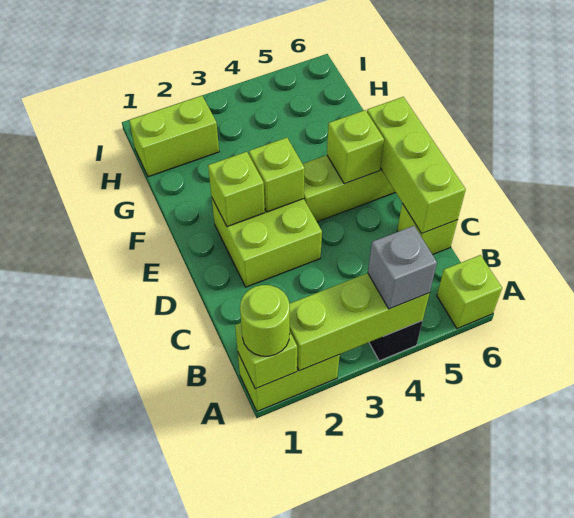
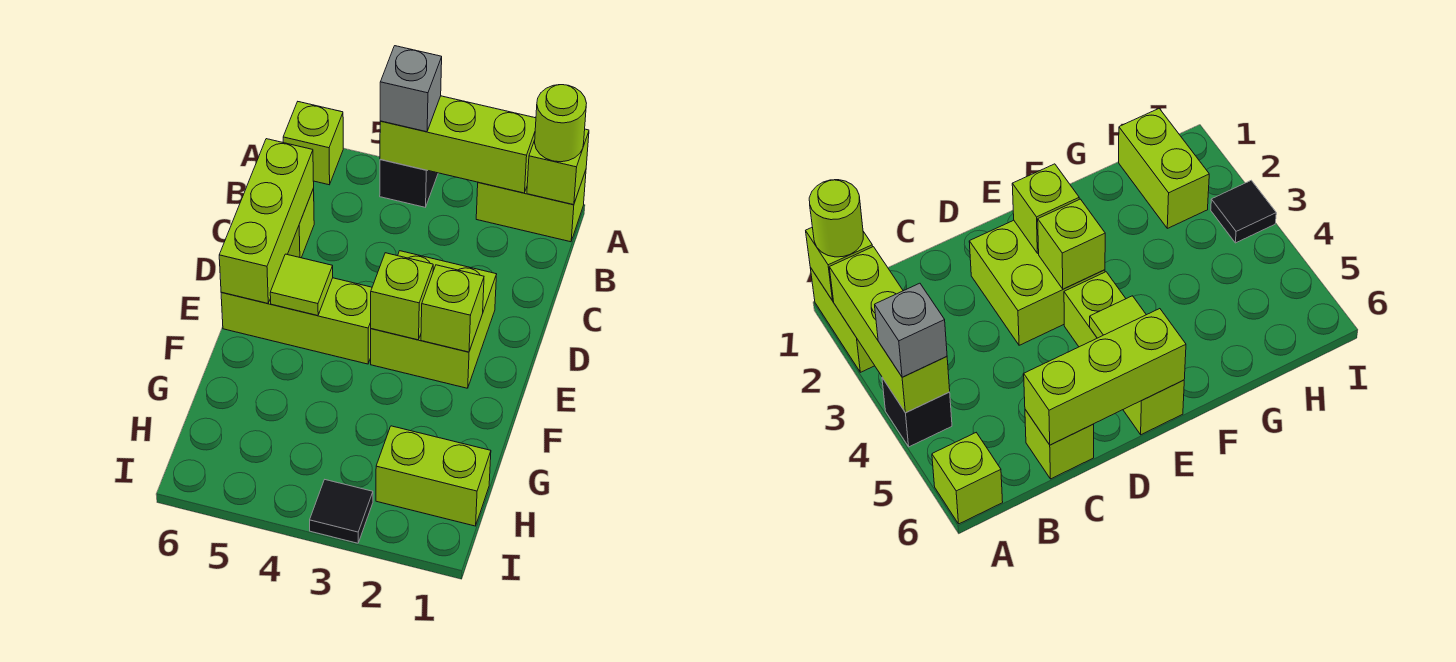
lime brick E5 level 2 -> lime tile E5 level 2
none -> black tile I3 level 1

